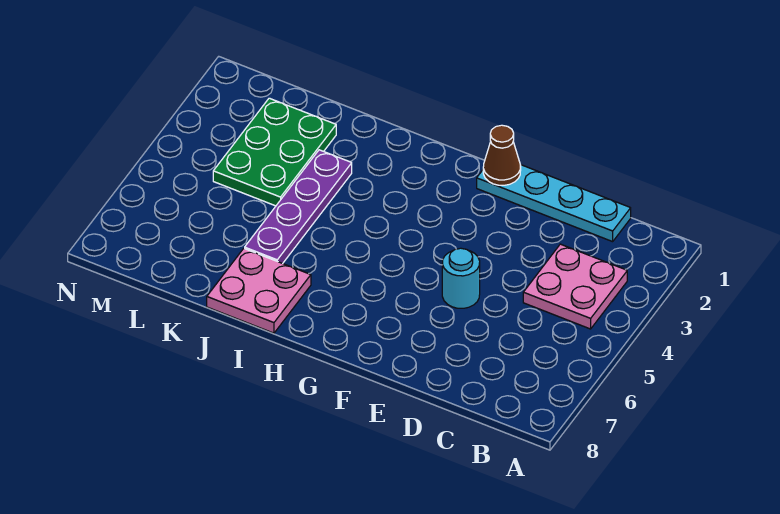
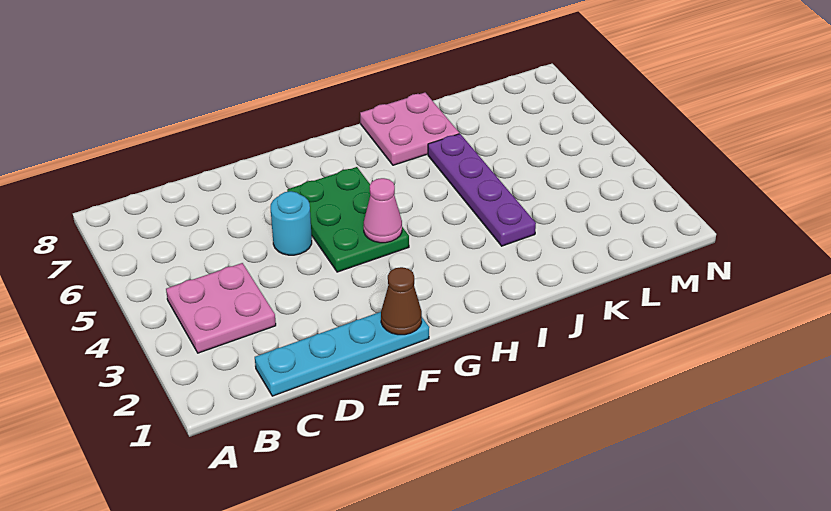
none -> pink cone G4 level 2
green plate K2:L4 level 1 -> green plate F4:G6 level 1

